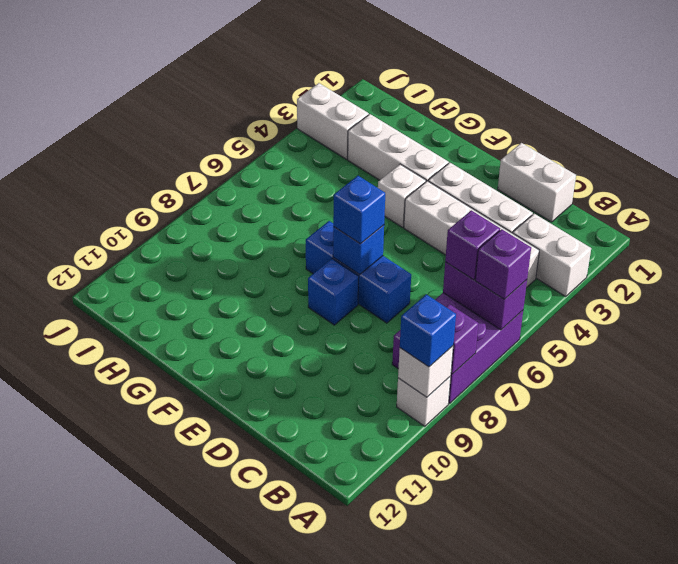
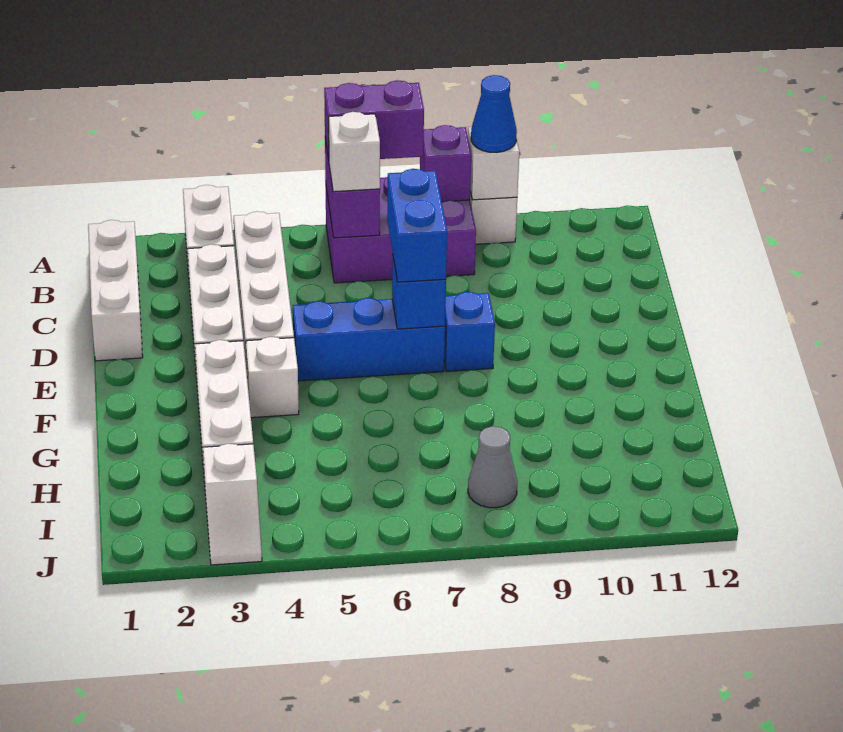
purple brick A6 level 3 -> purple brick A6:A7 level 3
blue brick A9 level 3 -> blue cone A9 level 3
purple brick B6 level 3 -> white brick B6 level 3
white brick C1:D1 level 1 -> white brick B1:D1 level 1
blue brick D7:F7 level 1 -> blue brick E5:E7 level 1
blue brick E7 level 3 -> blue brick D7:E7 level 3
white brick I3:J3 level 1 -> white slope I3:J3 level 1 top I
none -> grey cone I8 level 1

